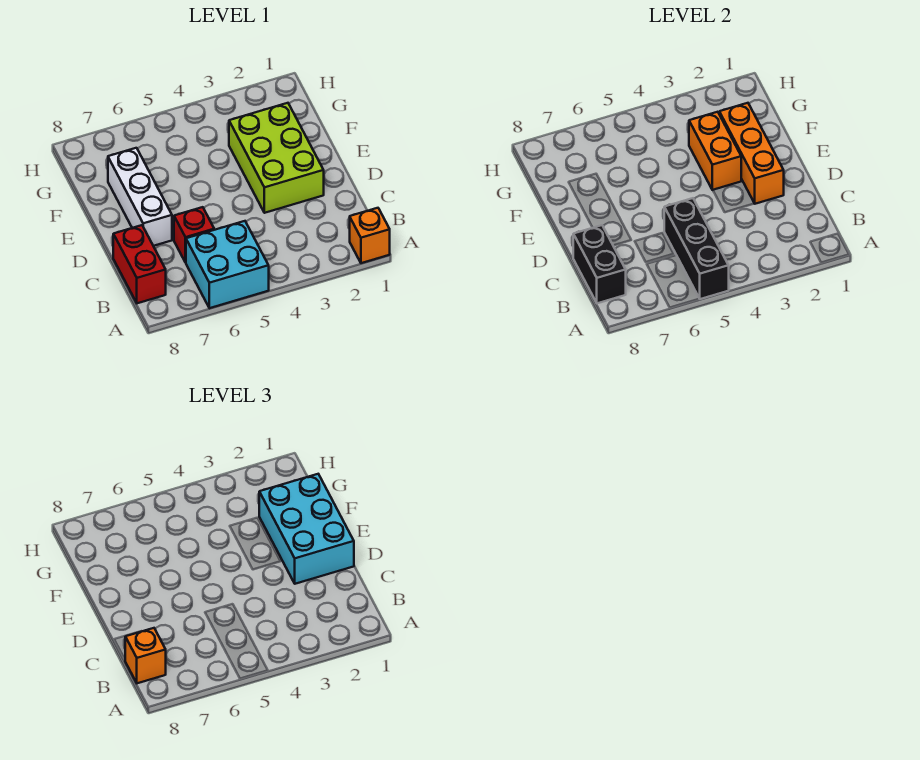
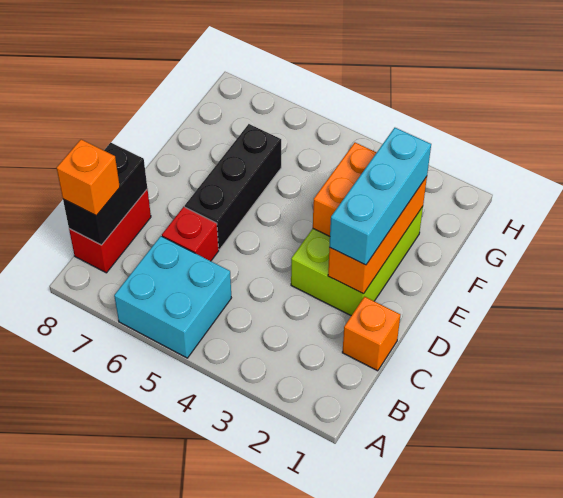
orange brick A1 level 1 -> orange brick C1 level 1
black brick A5:C5 level 2 -> black brick D6:F6 level 1
cyan brick D1:F2 level 3 -> cyan brick D2:F2 level 3
white brick D7:F7 level 1 -> none

